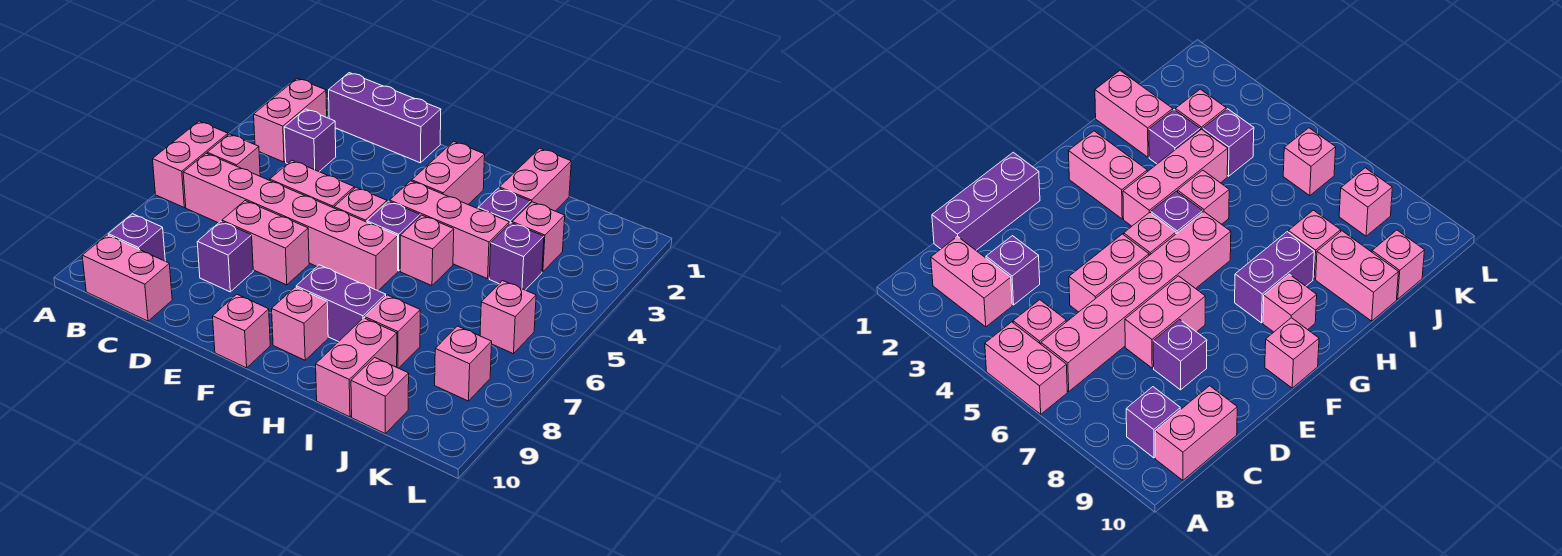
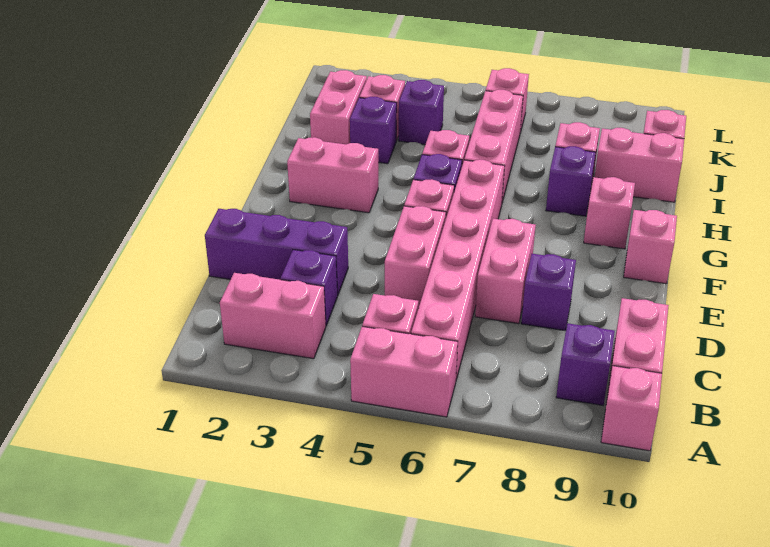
purple brick C1:E1 level 1 -> purple brick D1:D3 level 1
pink brick G4:I4 level 1 -> pink brick H6:J6 level 1
purple brick G8:H8 level 1 -> purple brick H8 level 1
pink brick I1:I2 level 1 -> pink brick I2:J2 level 1
pink brick K8 level 1 -> pink brick A10 level 1

